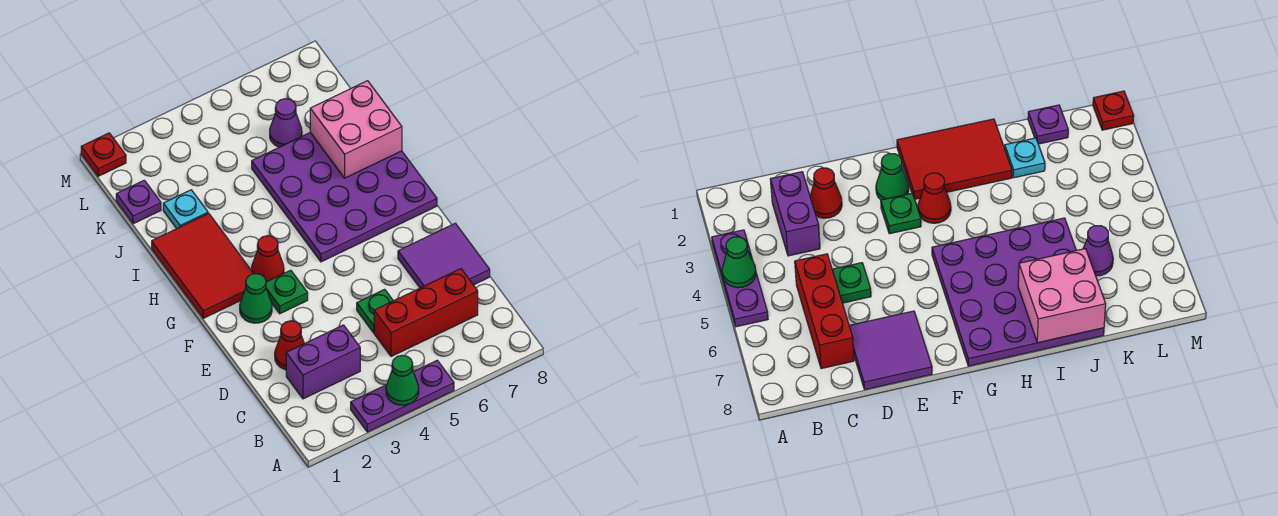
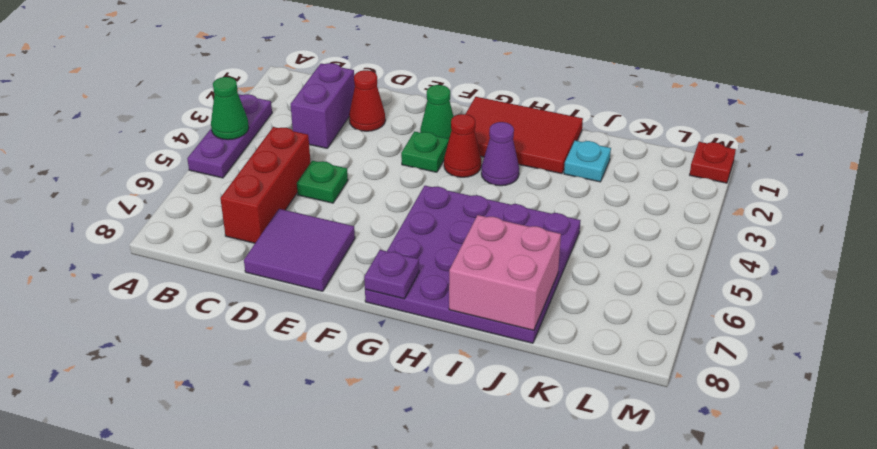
purple plate K1 level 1 -> purple plate G8 level 2
purple cone K6 level 1 -> purple cone H3 level 1

